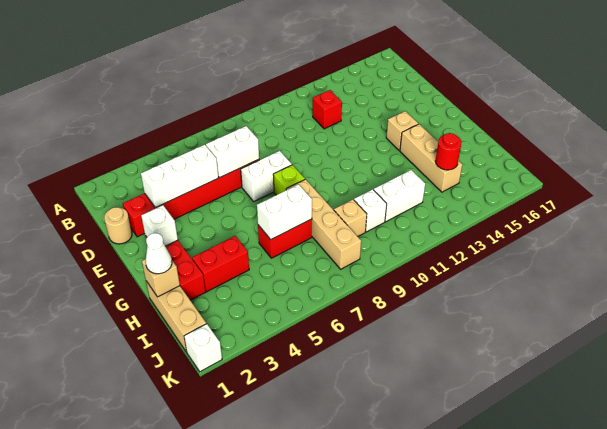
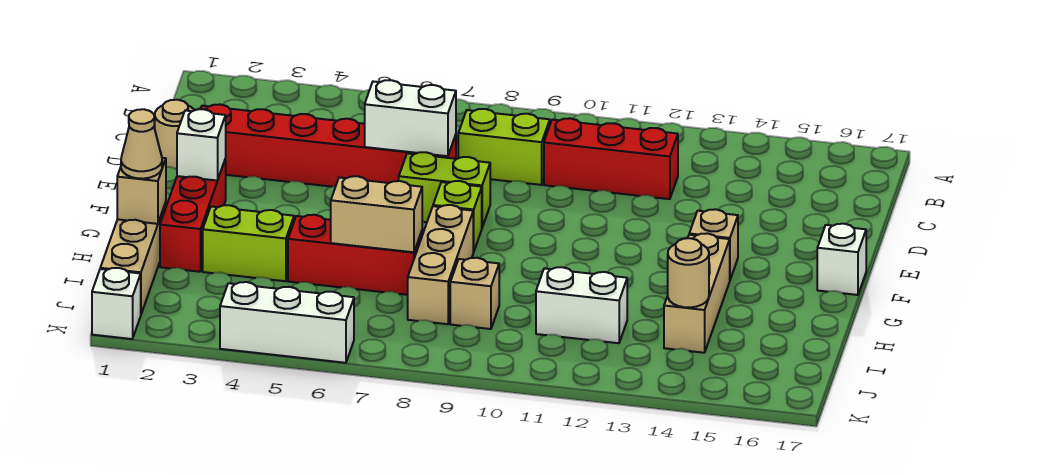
none -> lime brick C8:C9 level 1
red brick C12 level 1 -> red brick C10:C12 level 1
white brick D3:D5 level 2 -> white brick K4:K6 level 1
white brick E7:E8 level 1 -> lime brick E7:E8 level 1
tan brick G8:J8 level 1 -> tan brick G8:I8 level 1
white cone H1 level 3 -> tan cone H1 level 3
red brick H3:H4 level 1 -> lime brick H3:H4 level 1
red brick H6:H7 level 1 -> red brick H5:H7 level 1
white brick H6:H7 level 2 -> tan brick H6:H7 level 2
white brick I10 level 1 -> white brick F17 level 1
red round brick I14 level 2 -> tan round brick I14 level 2

